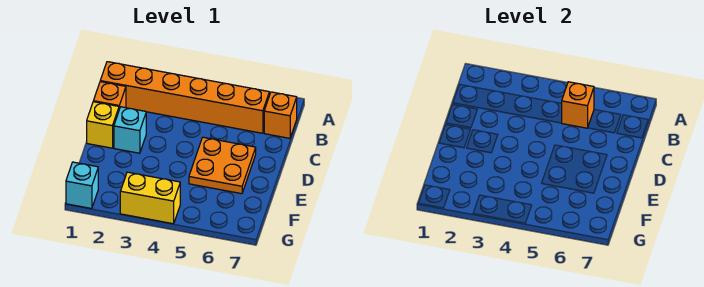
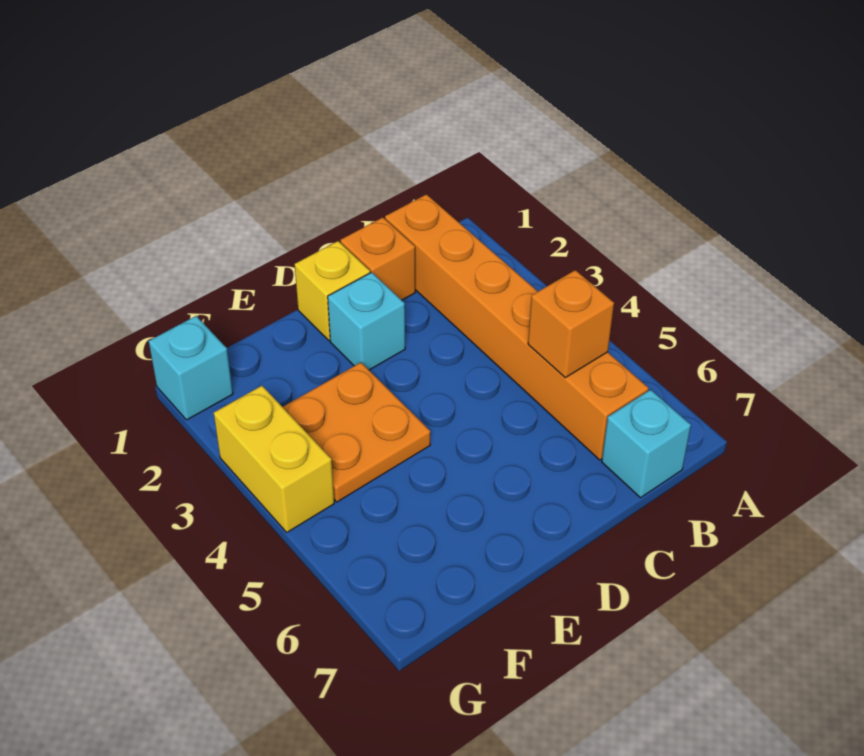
orange brick B7 level 1 -> cyan brick B7 level 1
orange plate D5:E6 level 1 -> orange plate E3:F4 level 1

